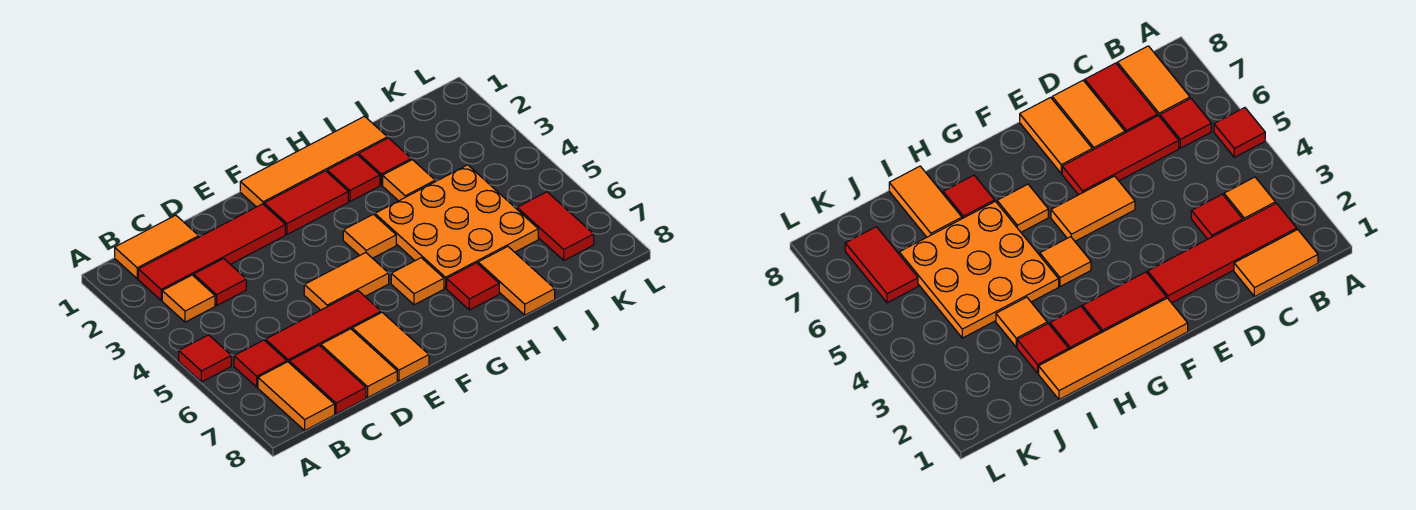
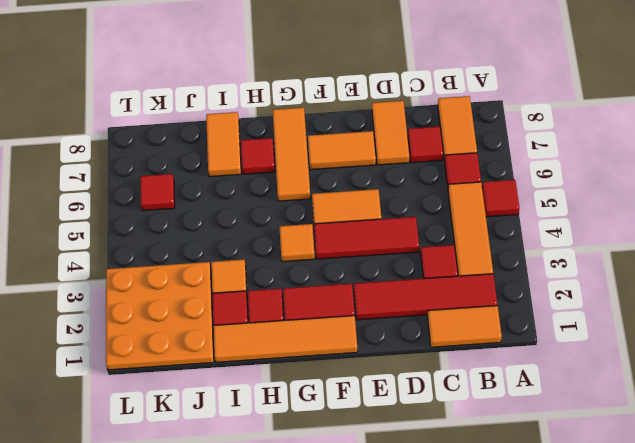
orange tile B3 level 1 -> orange tile B3:B5 level 1
red tile C6:E6 level 1 -> red tile D4:F4 level 1
red tile C7:C8 level 1 -> red tile C7 level 1
orange tile E7:E8 level 1 -> orange tile E7:F7 level 1
orange tile G6 level 1 -> orange tile G6:G8 level 1
orange plate H4:J6 level 1 -> orange plate J1:L3 level 1
red tile K6:K7 level 1 -> red tile K6 level 1

